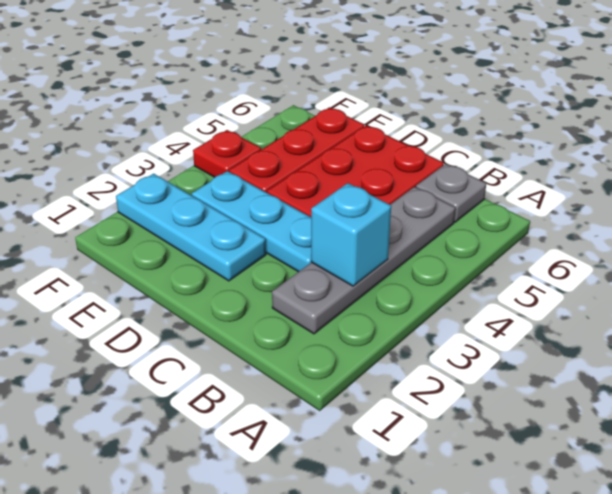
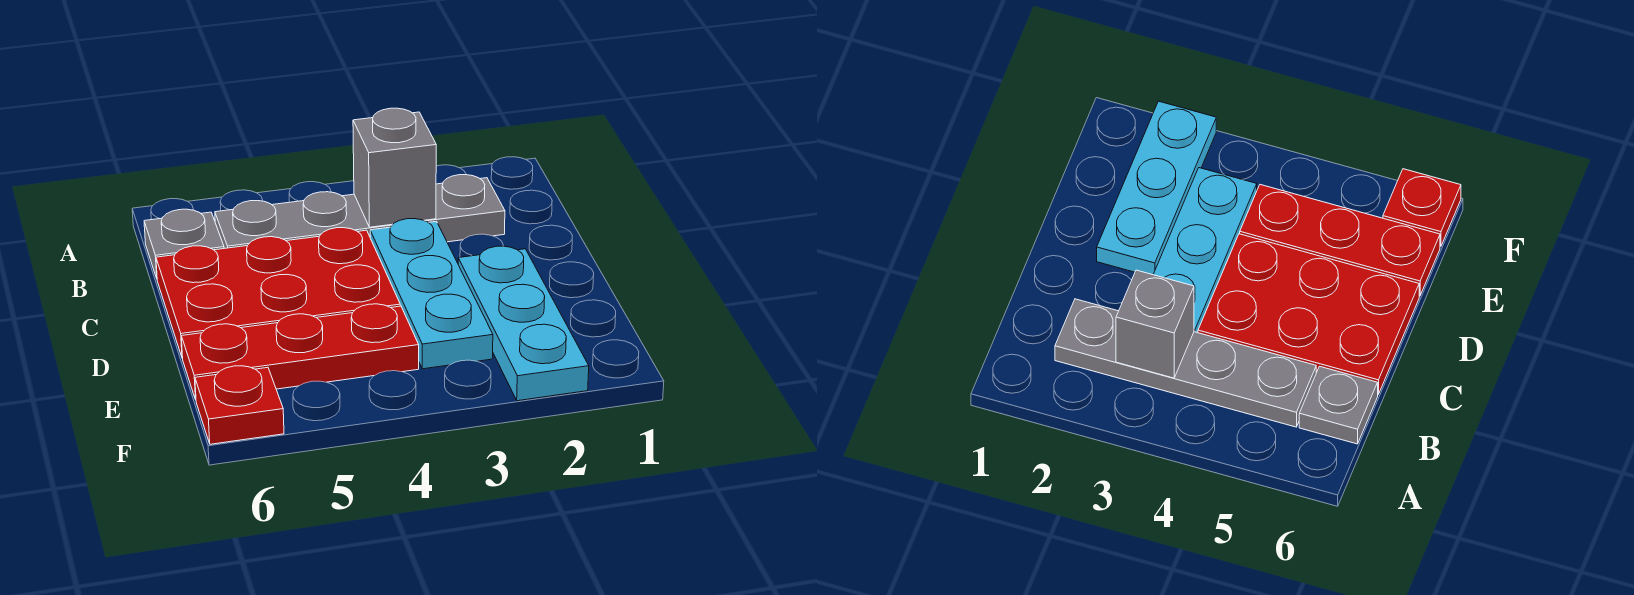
cyan brick B3 level 2 -> grey brick B3 level 2
red plate F4 level 1 -> red plate F6 level 1

